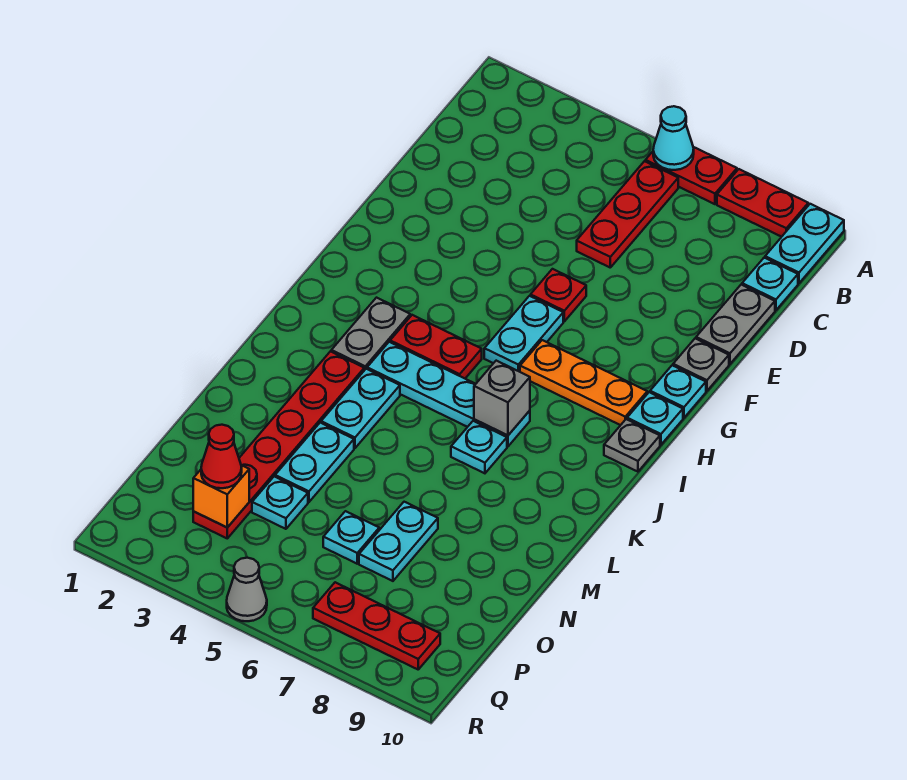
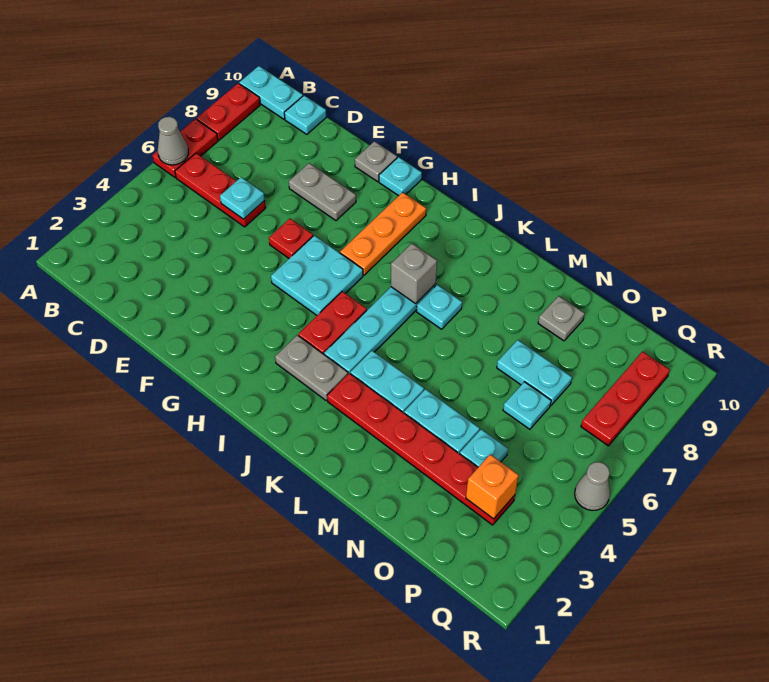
cyan cone A6 level 2 -> grey cone A6 level 2
grey plate D10:E10 level 1 -> grey plate E8:F8 level 1
cyan plate G6:H6 level 1 -> cyan plate G5:H6 level 1
cyan plate H10 level 1 -> cyan plate D6 level 2
grey plate I10 level 1 -> grey plate N9 level 1
red cone P3 level 3 -> none

